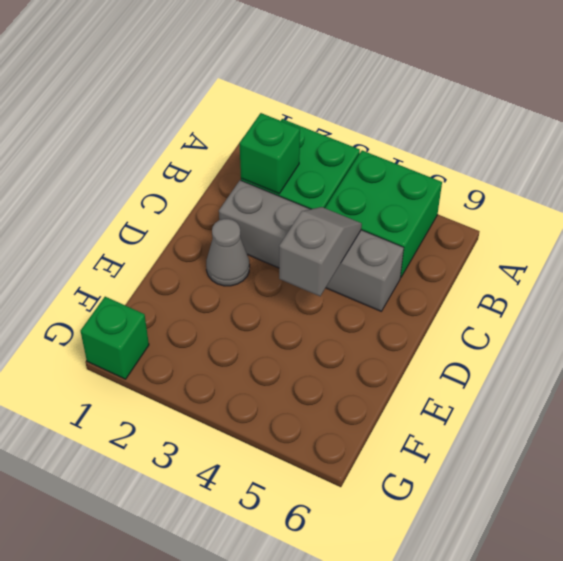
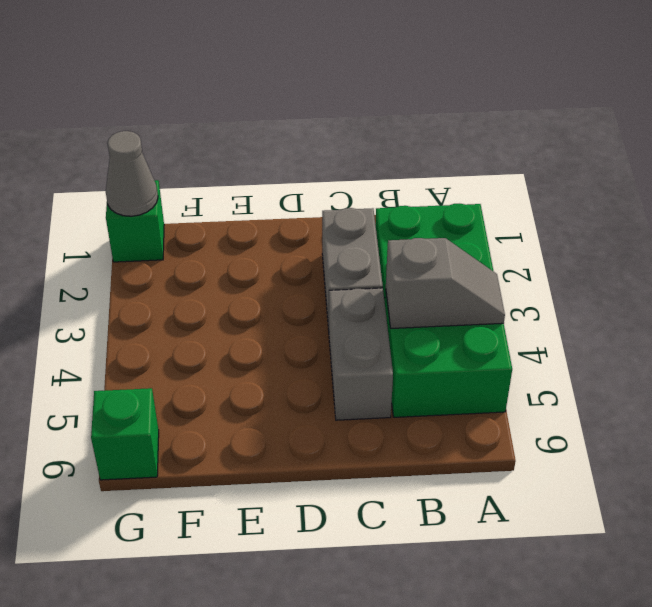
green brick B2 level 2 -> green brick G6 level 1
grey slope C4:D4 level 2 top D -> grey slope A4:B4 level 2 top B
grey cone D2 level 1 -> grey cone G1 level 2

